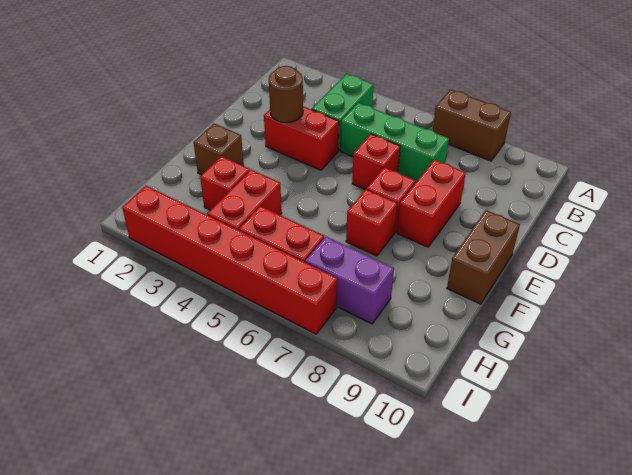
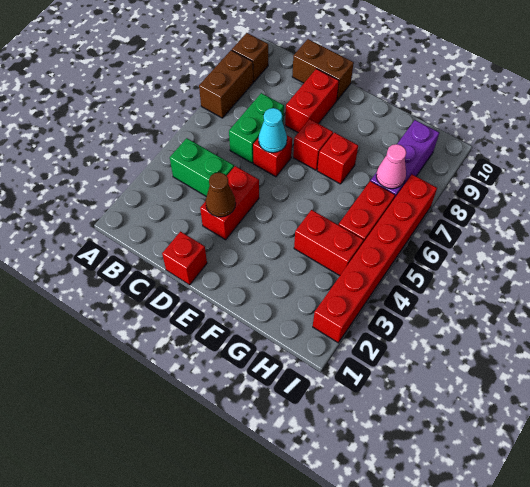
green brick C5:C7 level 1 -> green brick C6:C7 level 1
brown round brick D3 level 2 -> brown cone D3 level 2
none -> cyan cone D6 level 2
red brick D8:E8 level 1 -> red brick D8:D9 level 1
brown brick E10:F10 level 1 -> brown brick C10:D10 level 1
brown brick F2 level 1 -> brown brick A9 level 1
red brick G3 level 1 -> red brick D1 level 1
purple brick H7:H8 level 1 -> purple brick H7:H9 level 1
none -> pink cone H7 level 2

